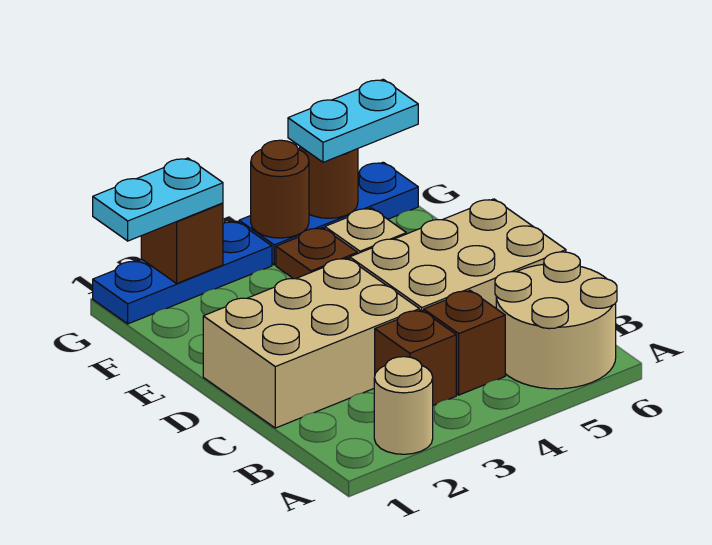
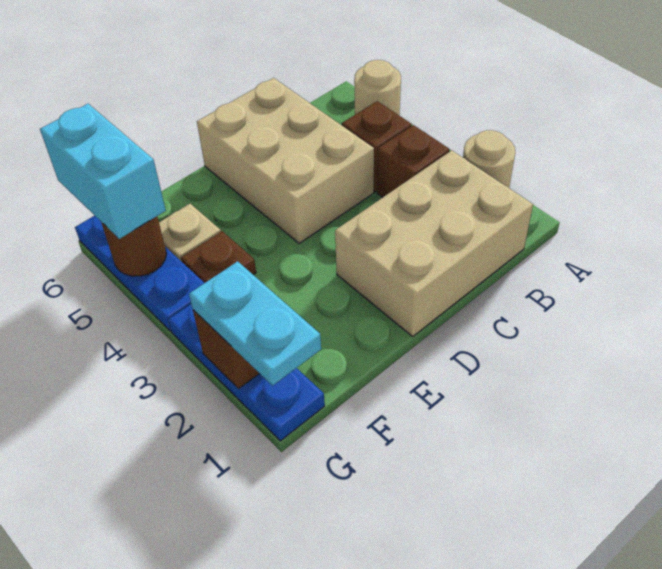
tan round brick A5:B6 level 1 -> tan round brick A5 level 1
tan brick C1:D3 level 1 -> tan brick B1:D2 level 1
brown round brick G4 level 2 -> none
cyan plate G5:G6 level 3 -> cyan brick G5:G6 level 3

